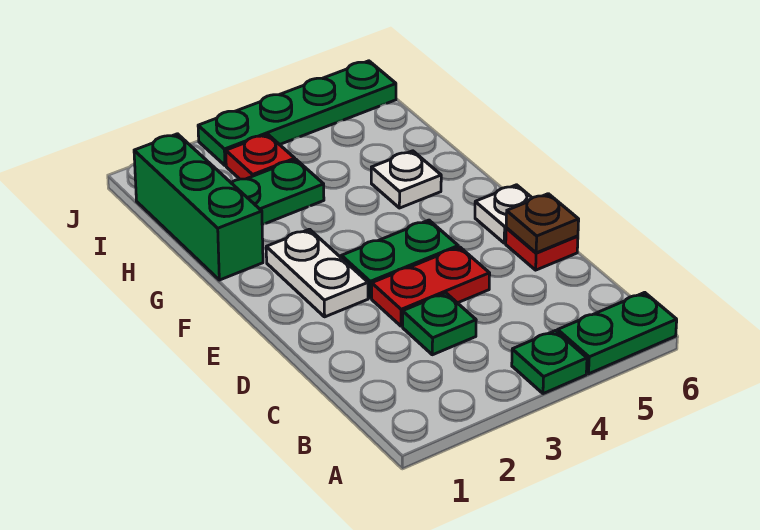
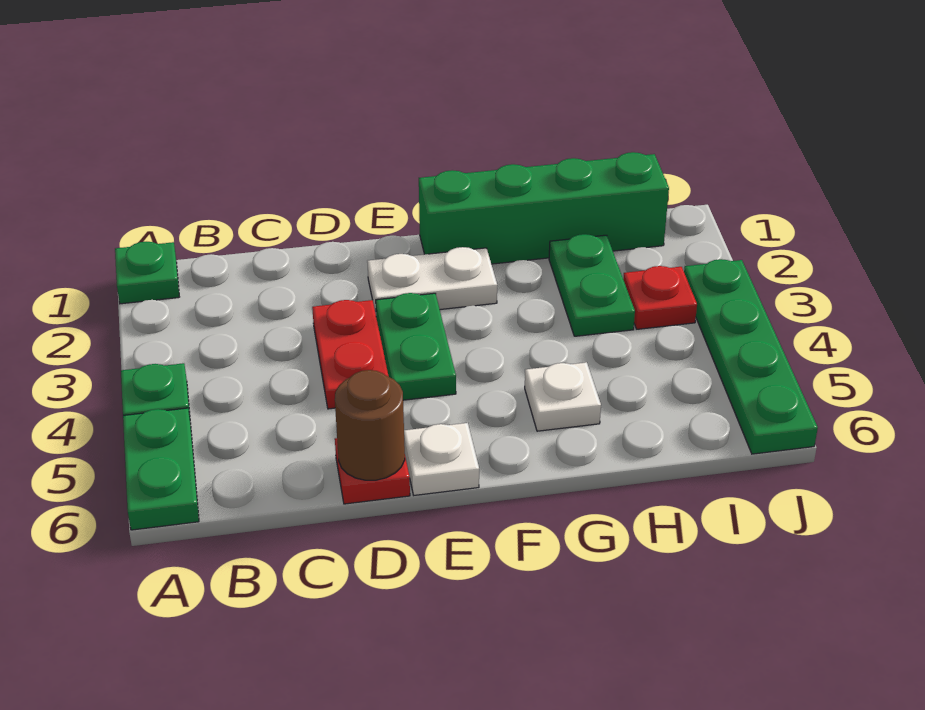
green plate C3 level 1 -> green plate A1 level 1
brown plate D6 level 2 -> brown round brick D6 level 2
green brick G1:I1 level 1 -> green brick F1:I1 level 1

